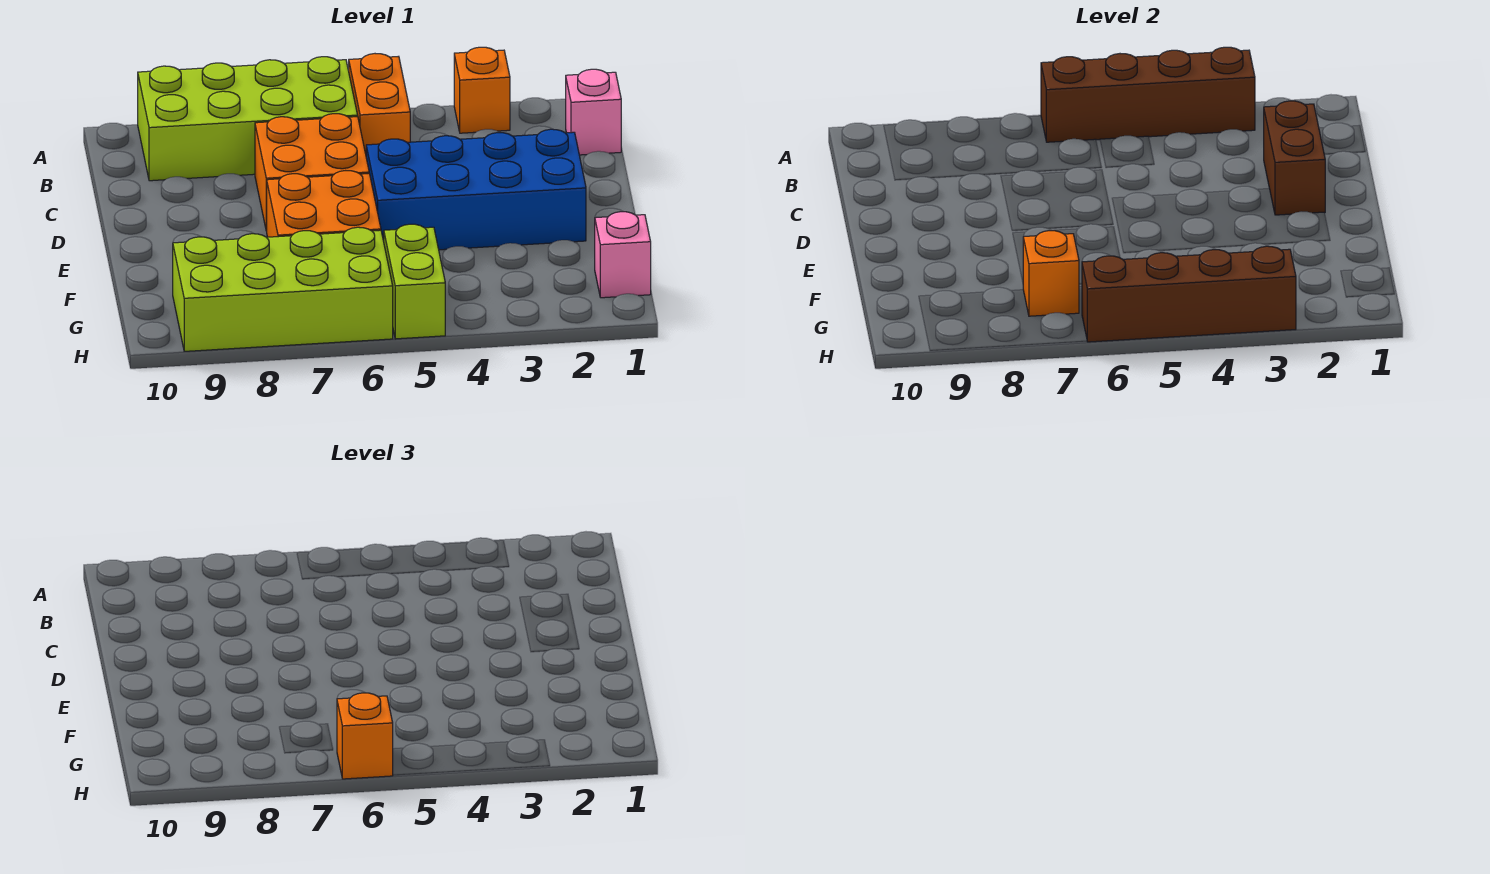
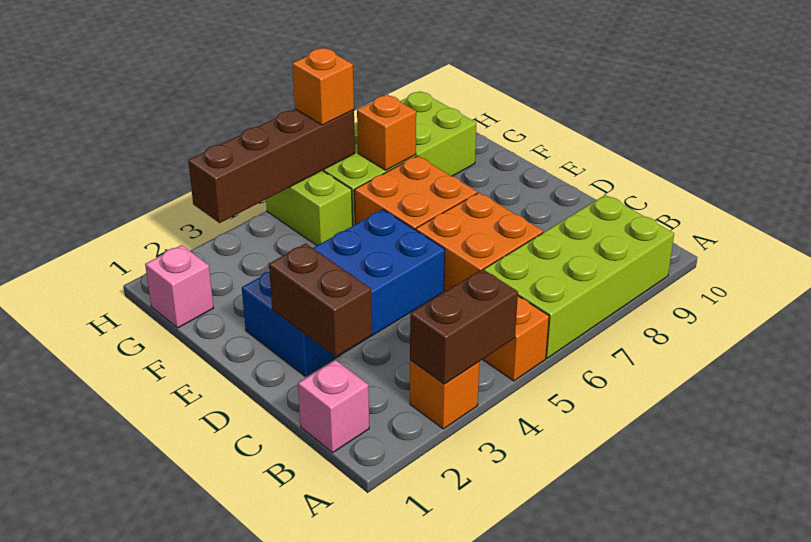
brown brick A3:A6 level 2 -> brown brick A3:A4 level 2

